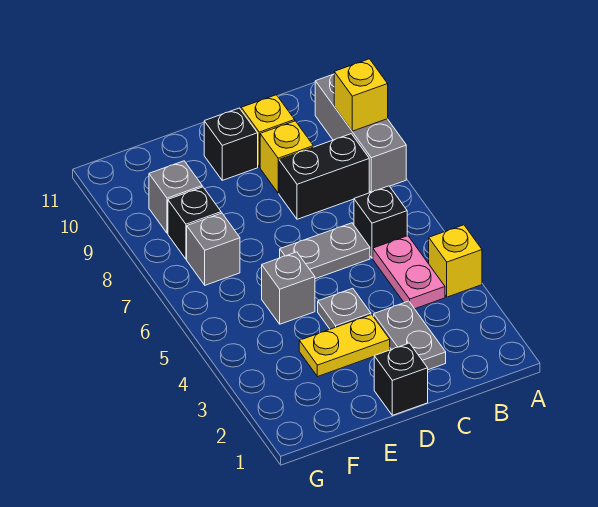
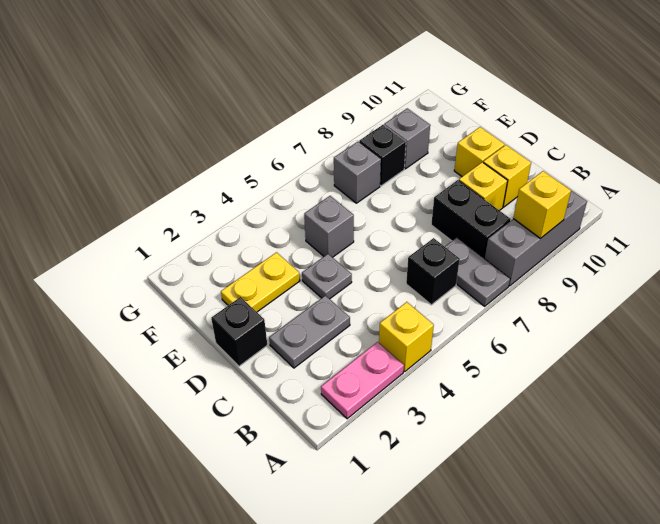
pink plate B4:B5 level 1 -> pink plate A2:A3 level 1
grey plate C6:D6 level 1 -> grey plate A7:B7 level 1
yellow plate D3:E3 level 1 -> yellow plate E2:E3 level 1
black brick D10 level 1 -> yellow brick D10 level 1

